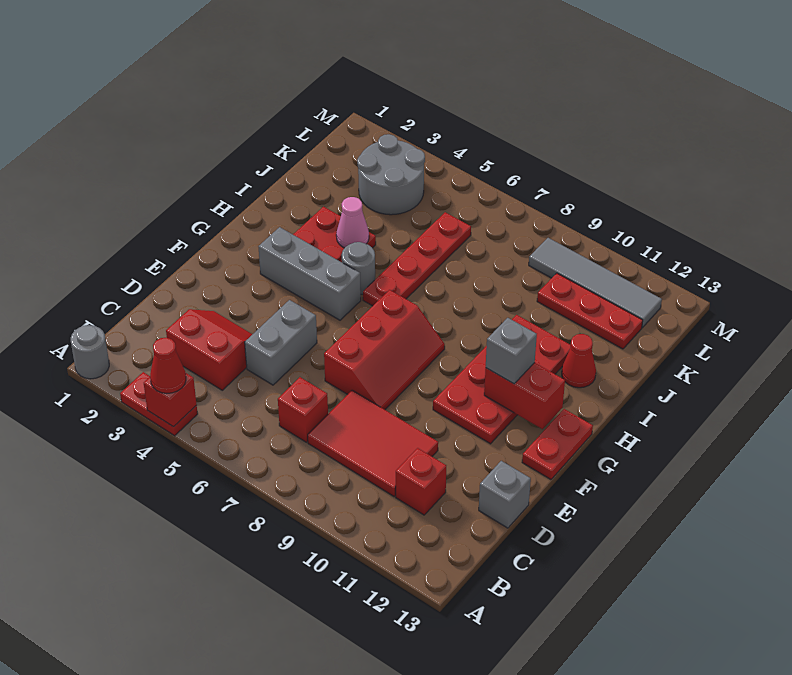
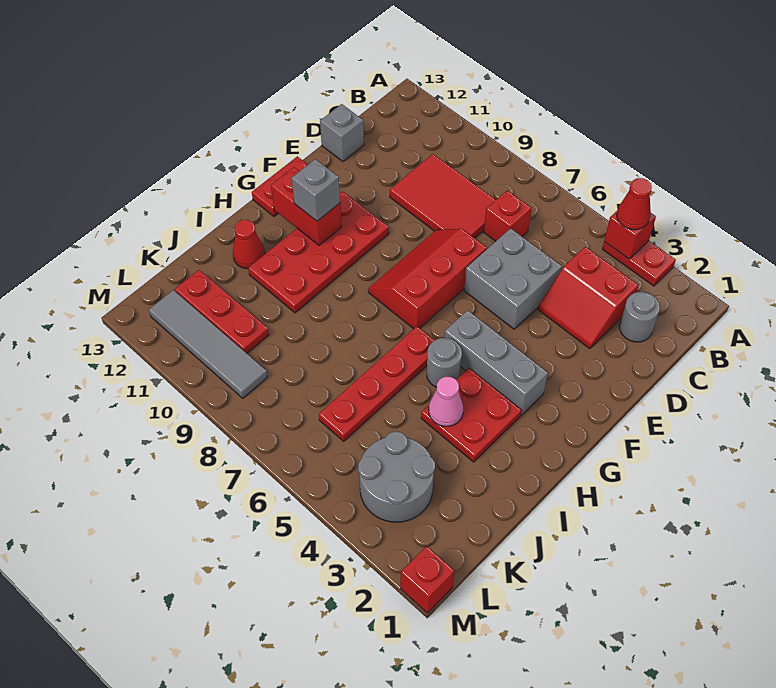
grey round brick A1 level 1 -> grey round brick C2 level 1
red brick C11 level 1 -> red brick M1 level 1
grey brick D5:E5 level 1 -> grey brick D5:E6 level 1

